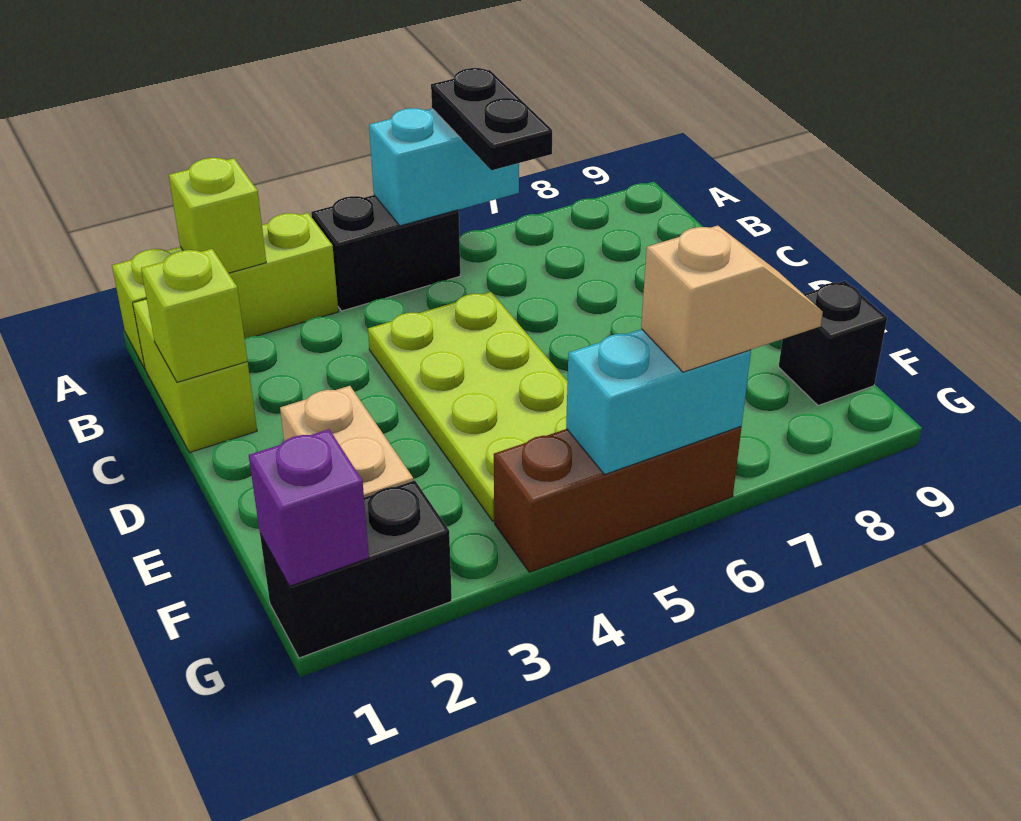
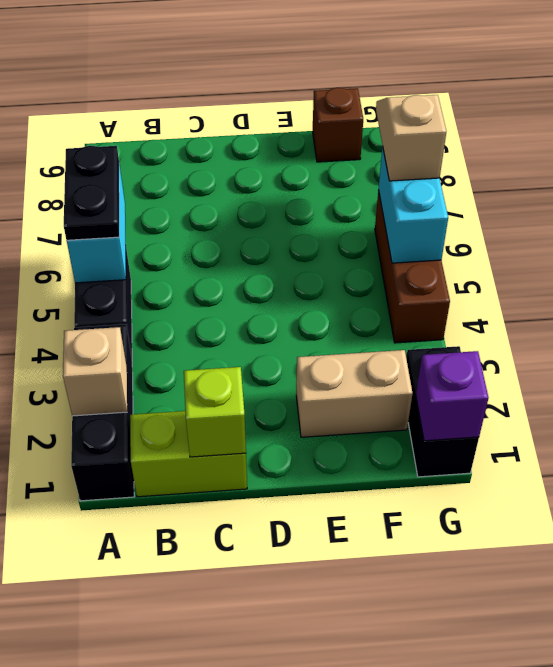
lime brick A1:A3 level 1 -> black brick A1:A3 level 1
lime brick A2 level 2 -> tan brick A2 level 2
black plate A6:B6 level 3 -> black plate A5:A6 level 3
lime plate C4:F5 level 1 -> none
black brick F9 level 1 -> brown brick F9 level 1

